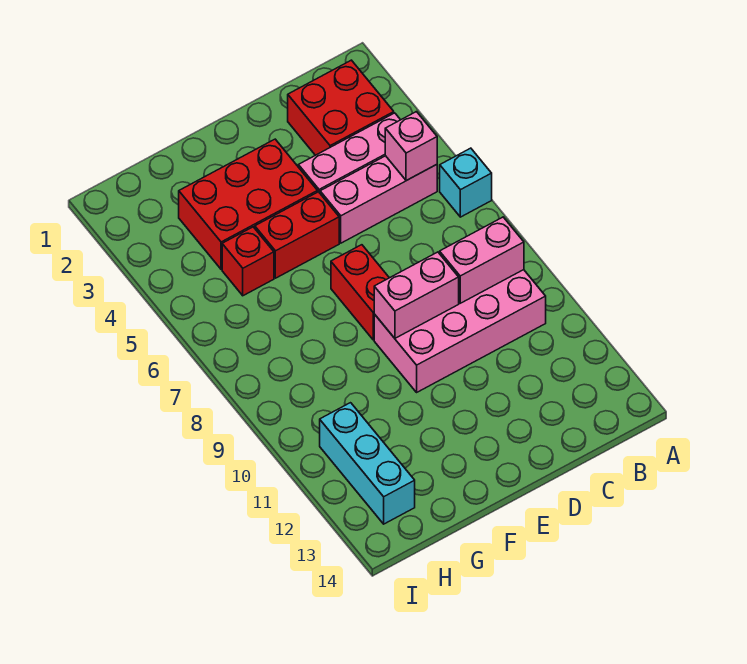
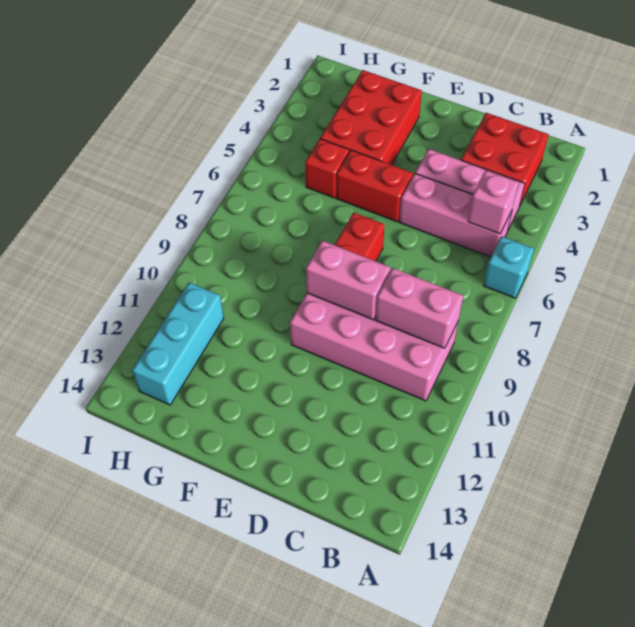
red brick E3:G4 level 1 -> red brick F2:G4 level 1

